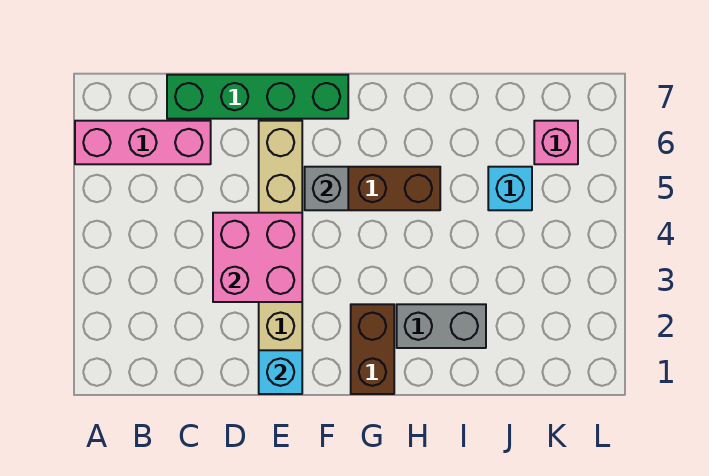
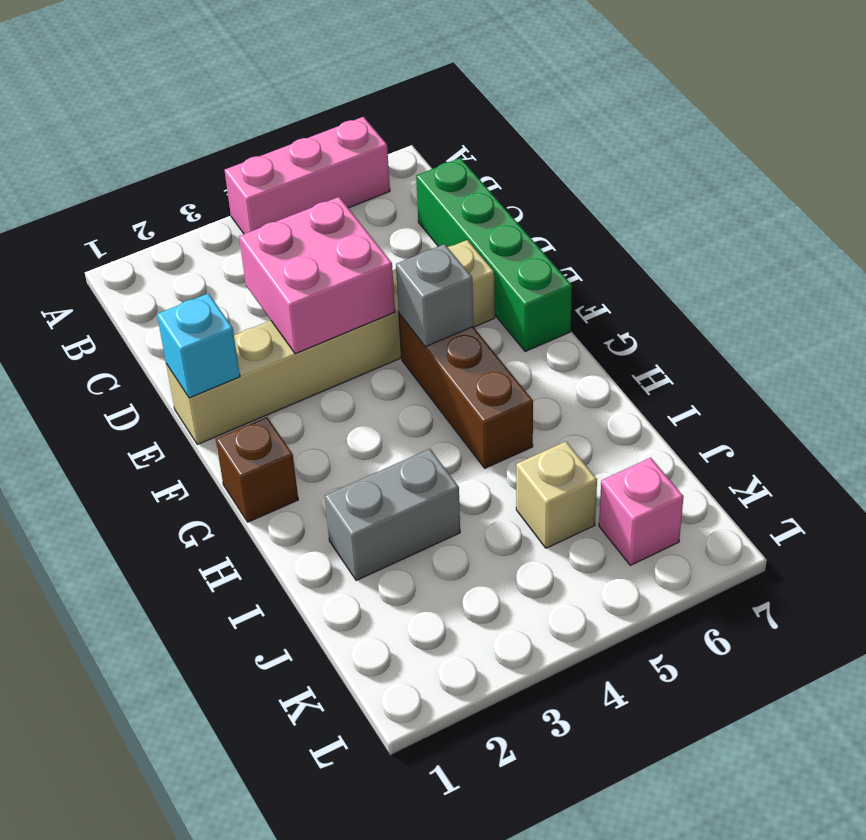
pink brick A6:C6 level 1 -> pink brick A4:A6 level 1
brown brick G1:G2 level 1 -> brown brick G1 level 1
grey brick H2:I2 level 1 -> grey brick I2:I3 level 1
cyan brick J5 level 1 -> tan brick J5 level 1

